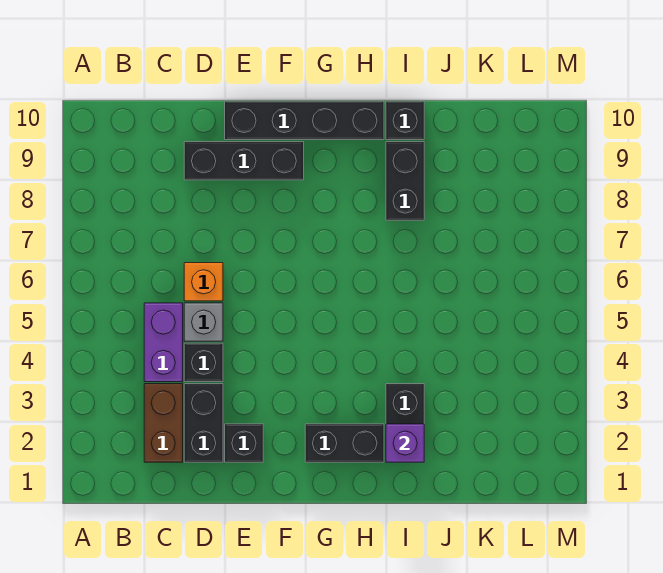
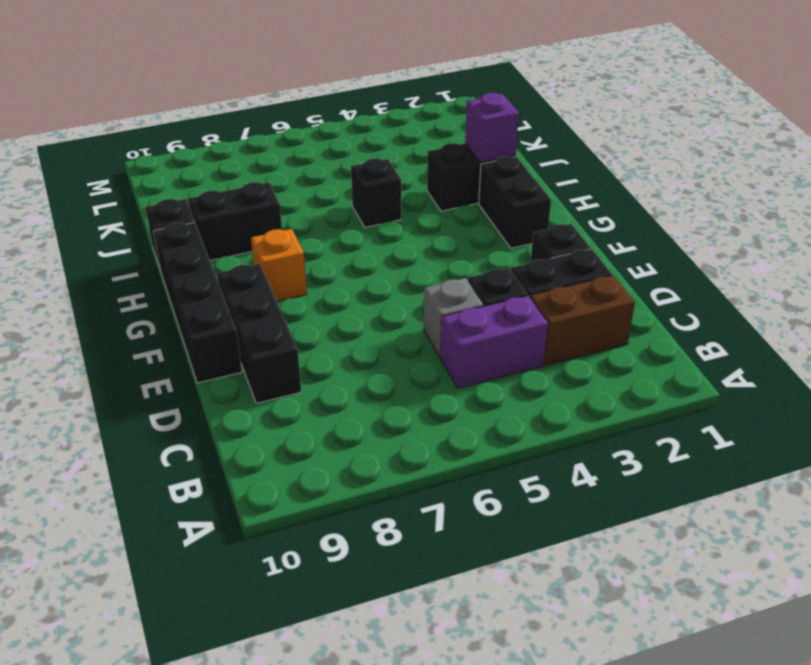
orange brick D6 level 1 -> orange brick G8 level 1
none -> black brick I5 level 1

